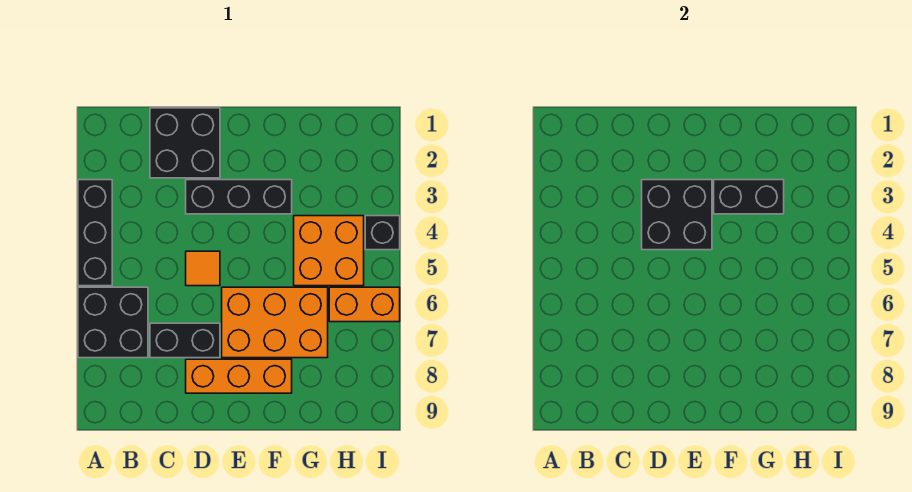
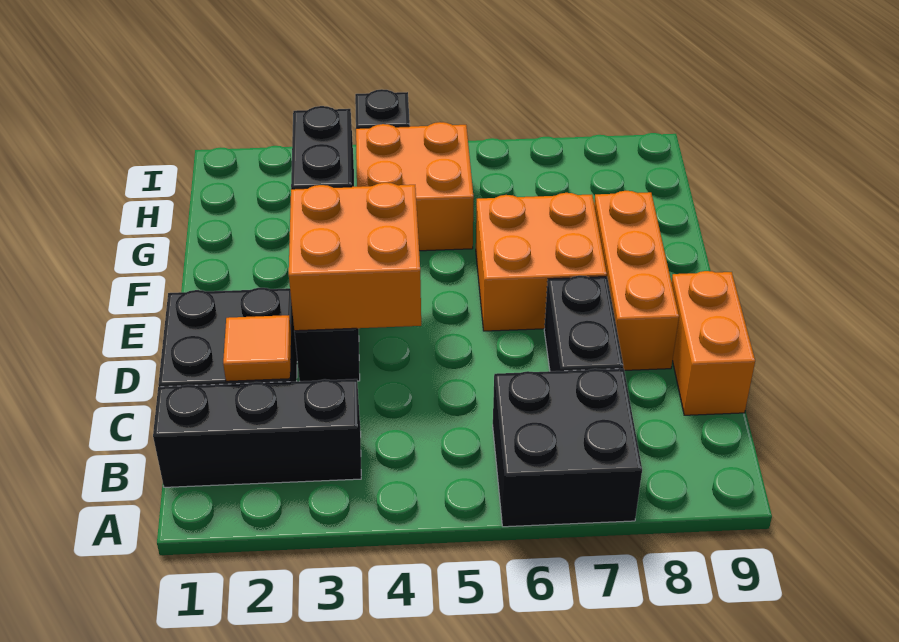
black brick A3:A5 level 1 -> black brick B1:B3 level 1
black brick D3:E4 level 2 -> orange brick D3:E4 level 2
orange tile D5 level 1 -> orange tile C2 level 2
orange brick E6:G7 level 1 -> orange brick E6:F7 level 1
orange brick H6:I6 level 1 -> orange brick C9:D9 level 1

